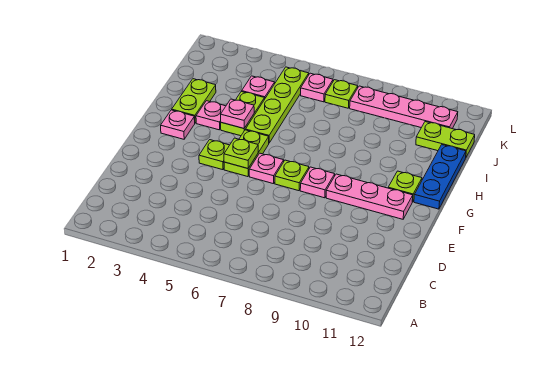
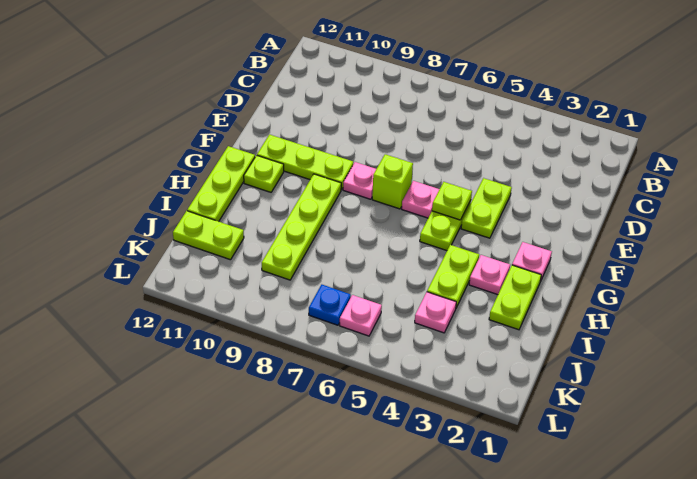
lime plate F4 level 1 -> lime plate E4:F4 level 1
lime plate F7 level 1 -> lime brick F7 level 1
pink plate F9:F11 level 1 -> lime plate F9:F11 level 1
blue plate G12:I12 level 1 -> lime plate G12:I12 level 1
pink plate H4 level 2 -> none
lime plate H5:K5 level 1 -> lime plate G9:J9 level 1
lime plate K7 level 1 -> blue plate K7 level 1
pink plate K8:K11 level 1 -> none

